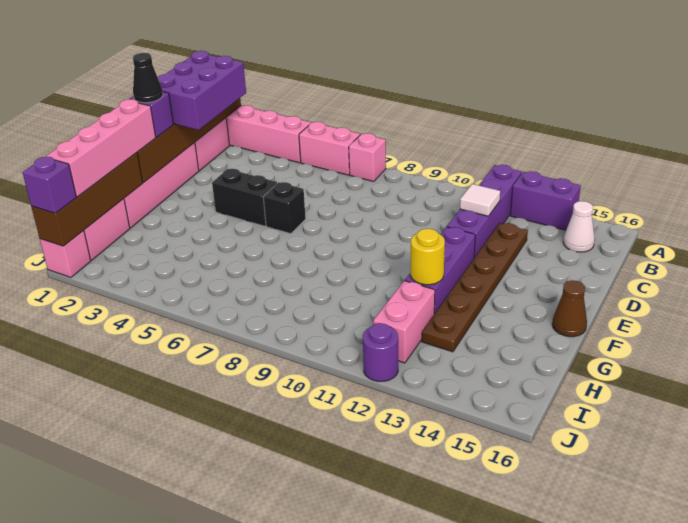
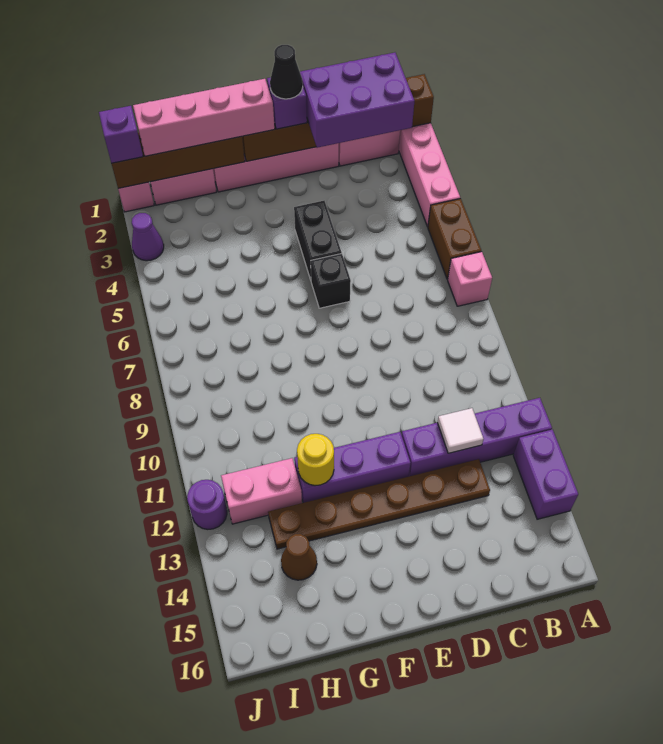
pink brick A5:A6 level 1 -> brown brick A5:A6 level 1
white cone B15 level 1 -> none
brown cone F16 level 1 -> brown cone H14 level 1
none -> purple cone J3 level 1

